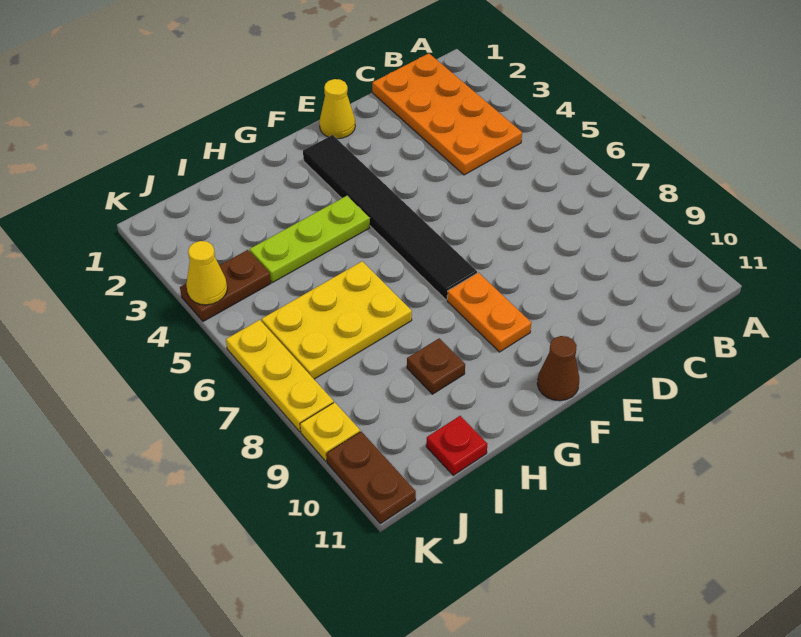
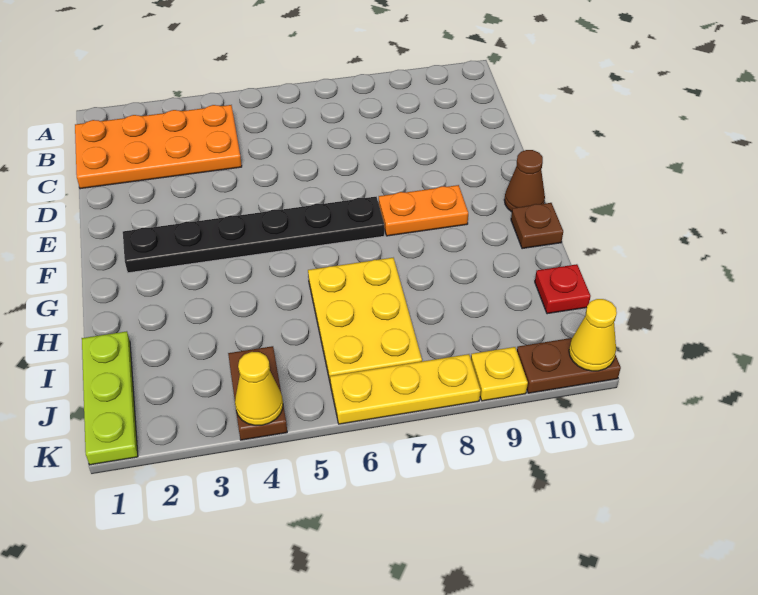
yellow cone E1 level 1 -> yellow cone K11 level 2
black tile F2:F7 level 1 -> black plate F2:F7 level 1
lime plate G4:I4 level 1 -> lime plate I1:K1 level 1
brown plate H9 level 1 -> brown plate G11 level 1

